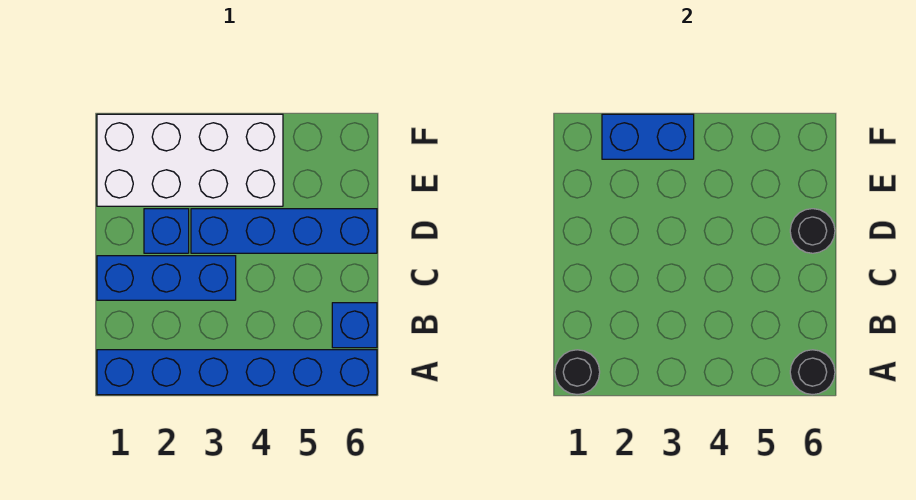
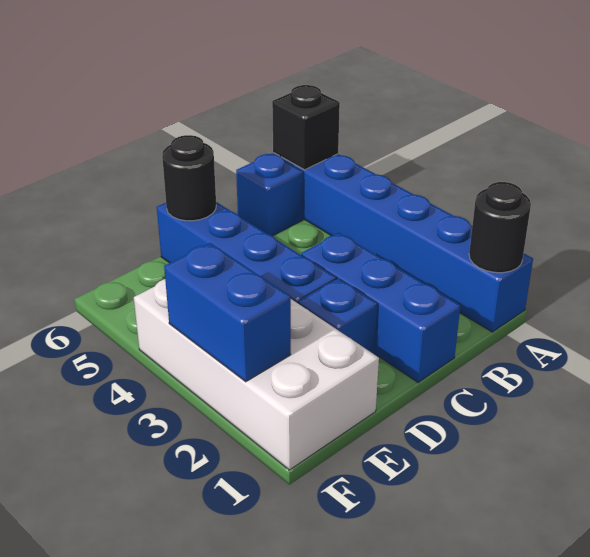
black round brick A6 level 2 -> black brick A6 level 2

